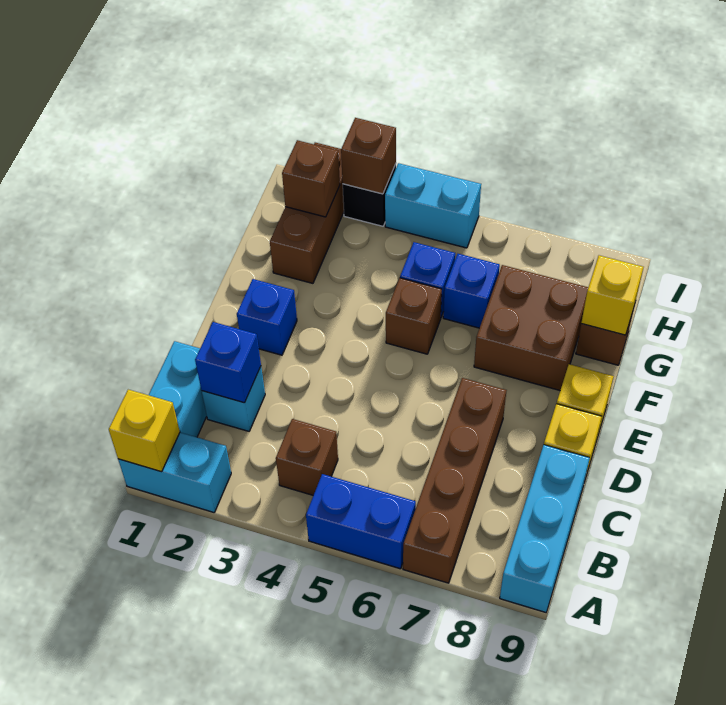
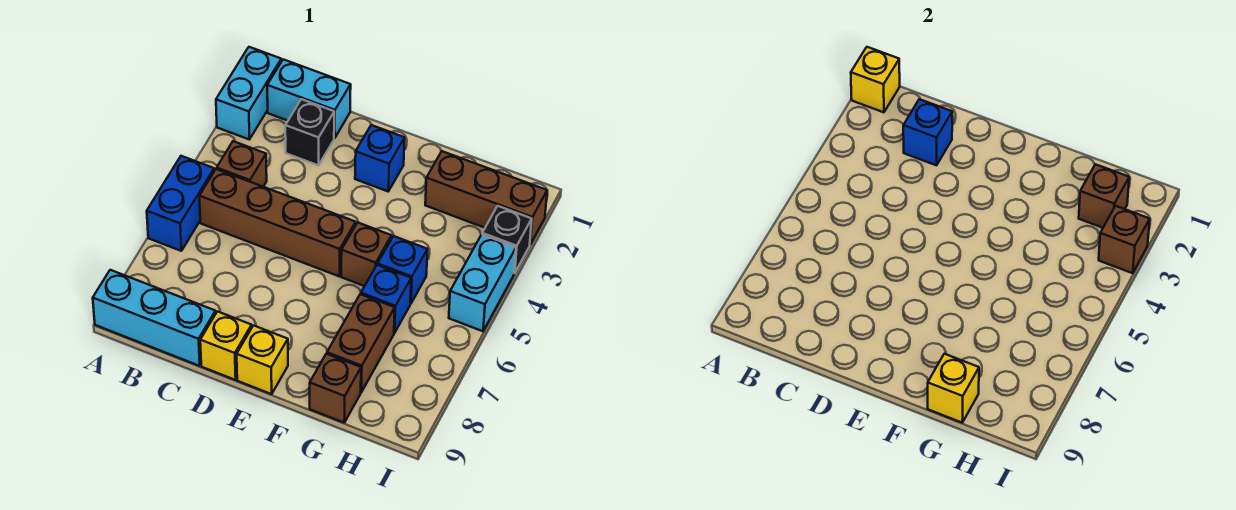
brown brick A7:D7 level 1 -> brown brick B5:E5 level 1
cyan brick C2 level 1 -> black brick C2 level 1
brown brick F7:G8 level 1 -> brown brick G7:G8 level 1

